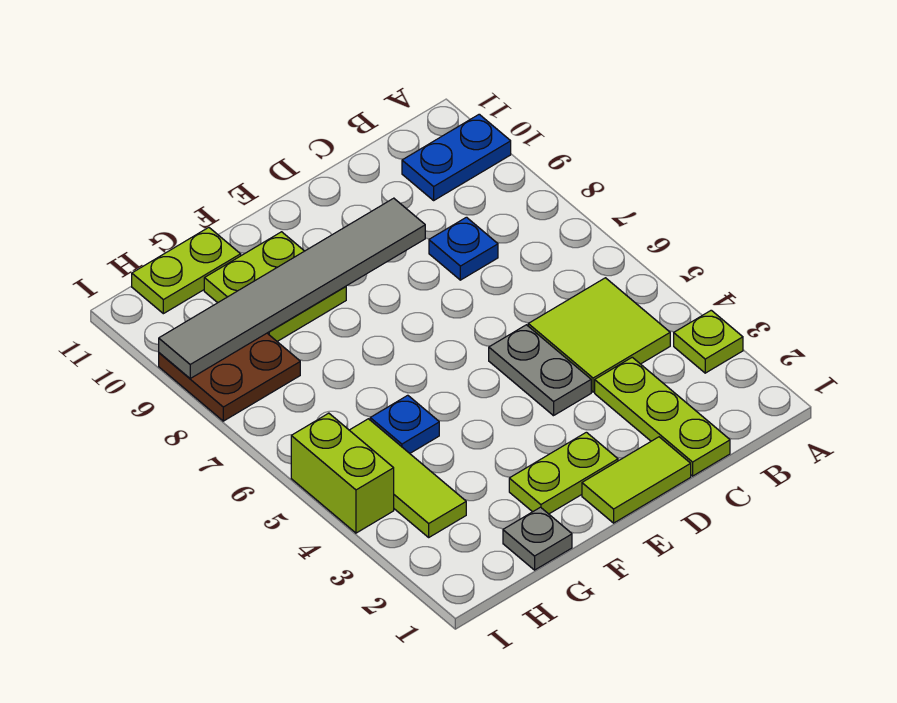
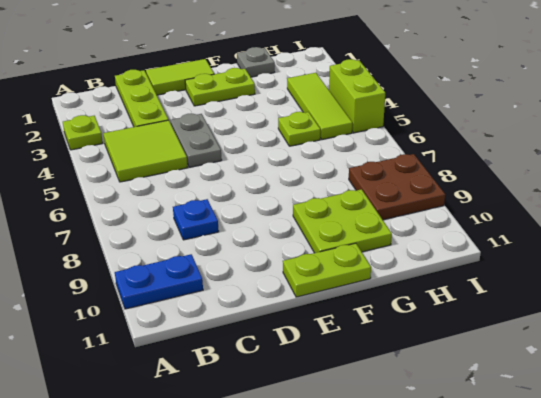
grey tile D9:I9 level 2 -> none
blue plate G5 level 1 -> lime plate G5 level 1
lime plate G11:H11 level 1 -> lime plate E11:F11 level 1

